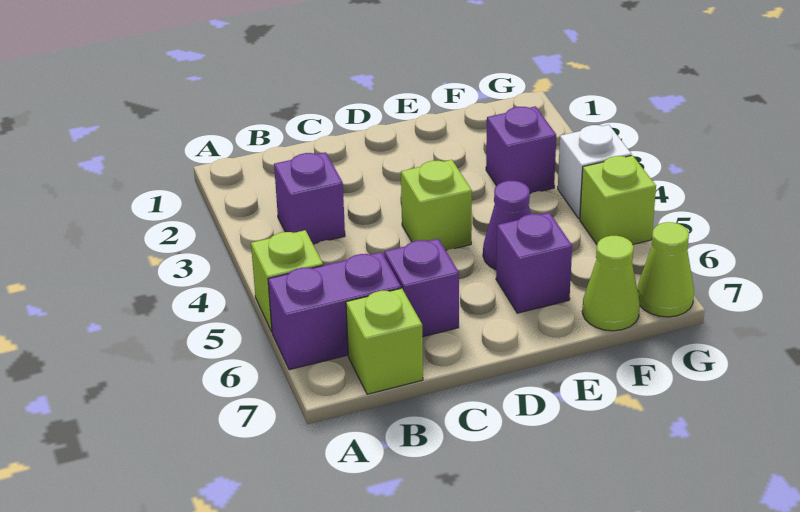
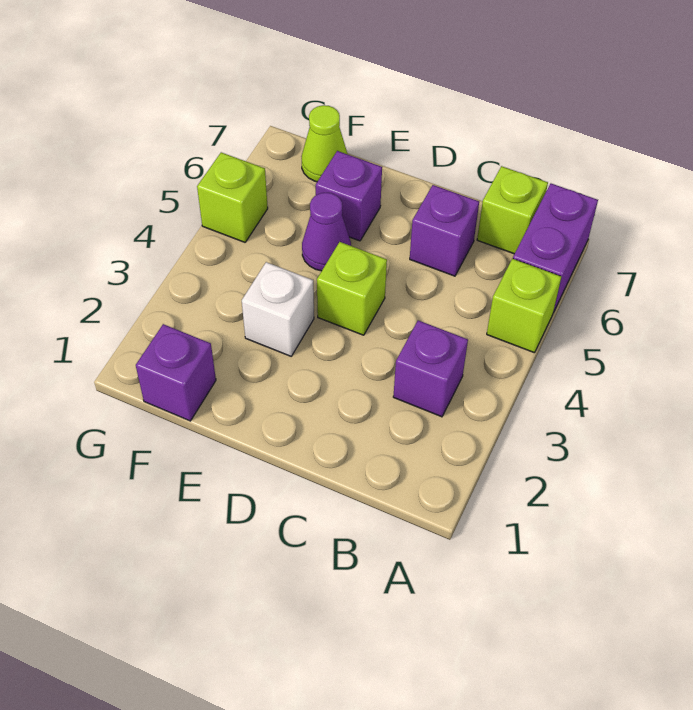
purple brick A6:B6 level 1 -> purple brick A6:A7 level 1
purple brick F3 level 1 -> purple brick F1 level 1
white brick G4 level 1 -> white brick E3 level 1
lime cone G7 level 1 -> none

